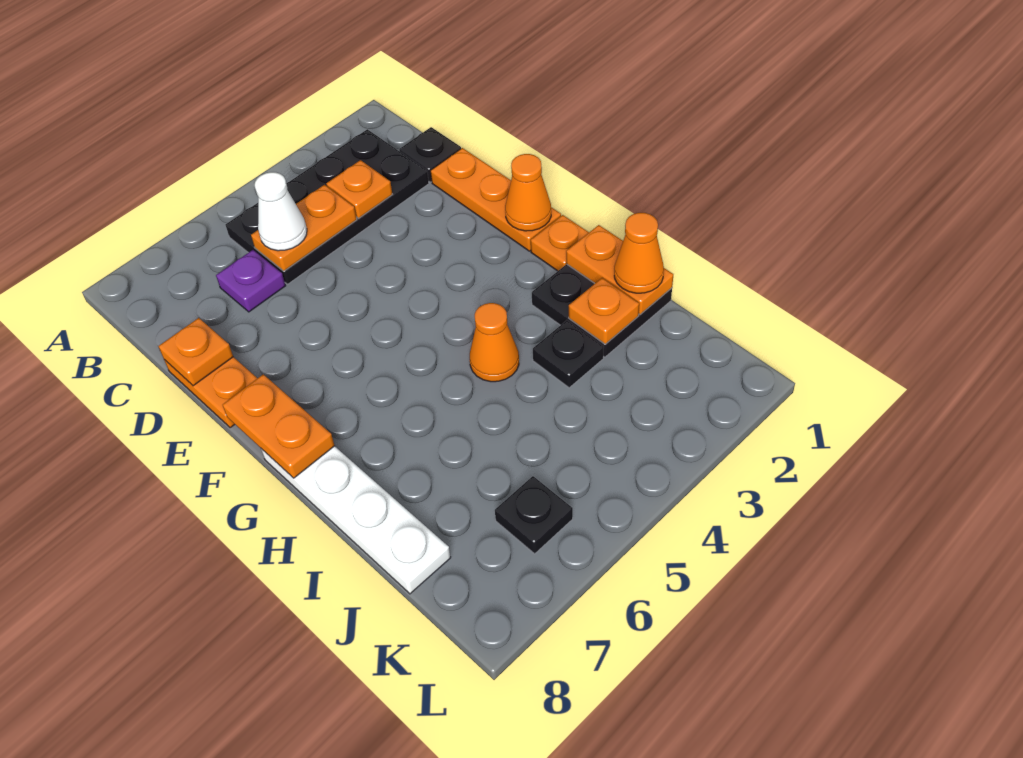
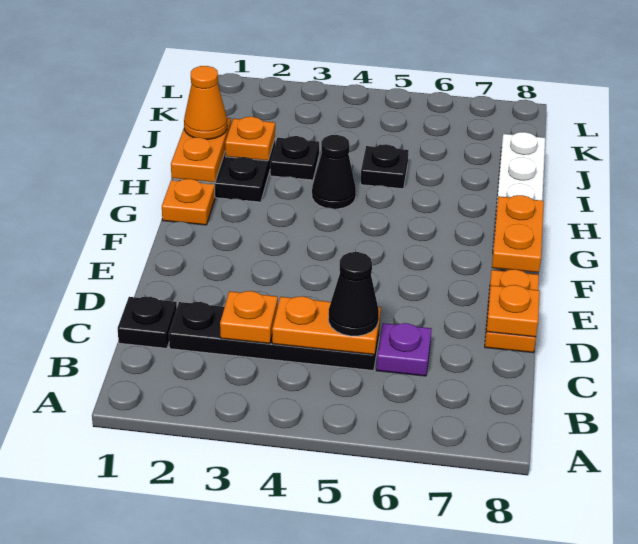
black plate B2:C5 level 1 -> black plate C2:C5 level 1
white cone C5 level 3 -> black cone C5 level 3
orange plate D1:F1 level 1 -> none
orange cone F1 level 2 -> none
orange cone H4 level 1 -> black cone H4 level 1
black plate K6 level 1 -> black plate I5 level 1

